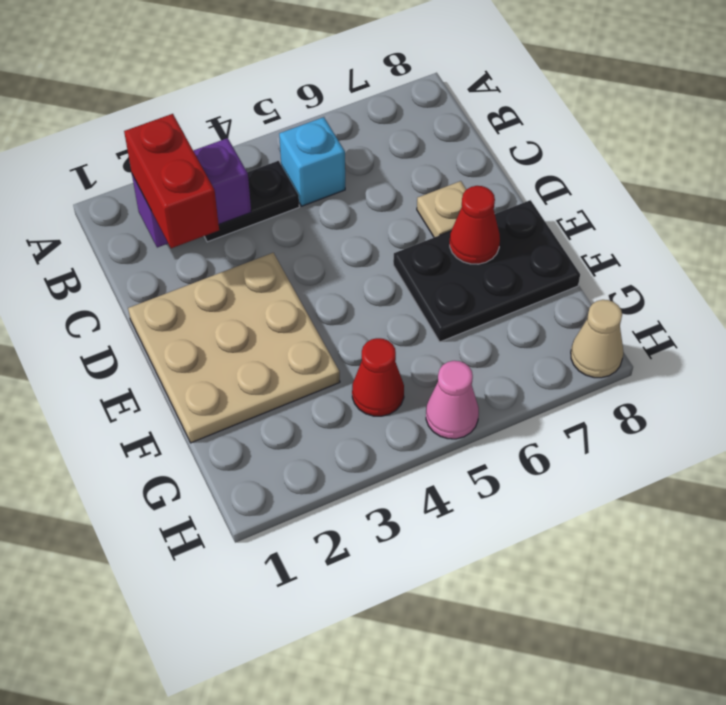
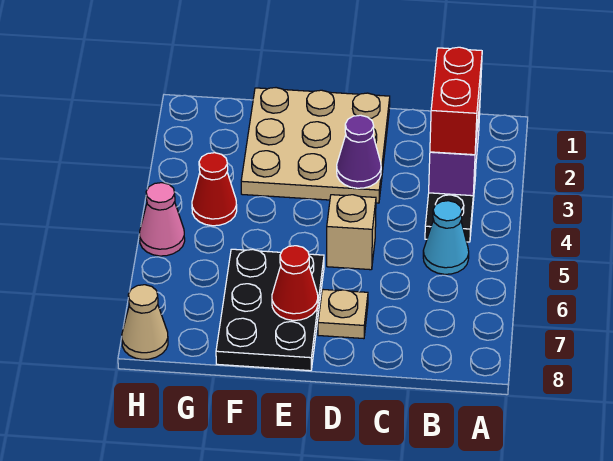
red brick B2:C2 level 3 -> red brick B2:B3 level 3
cyan brick B5 level 1 -> cyan cone B5 level 1
none -> purple cone D3 level 2
none -> tan brick D5 level 1

